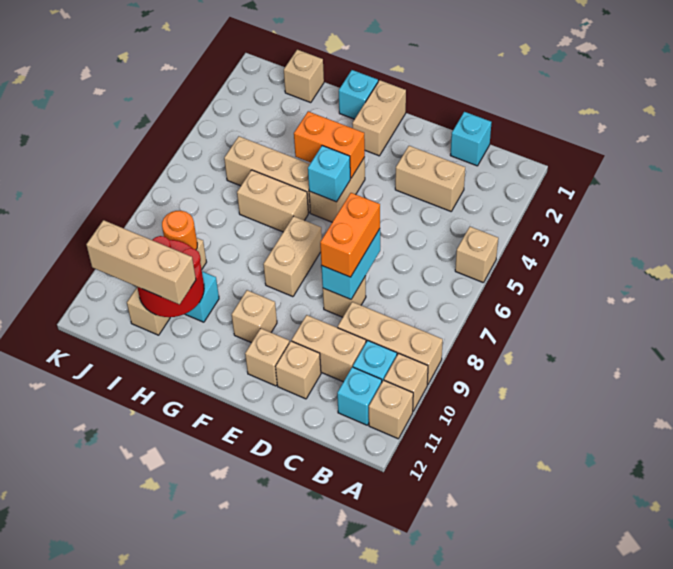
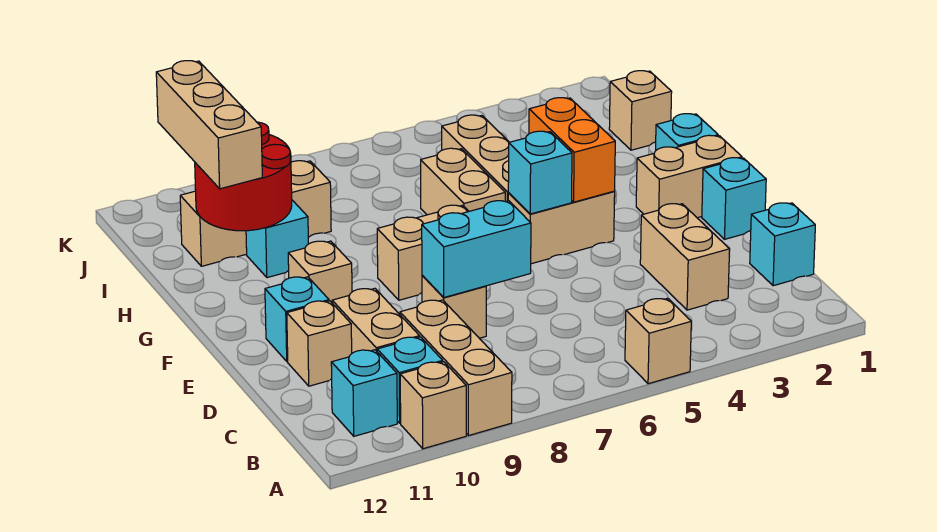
tan brick A11 level 1 -> none
orange brick D7:D8 level 3 -> none
none -> cyan brick E1 level 1
tan brick E11 level 1 -> cyan brick E11 level 1
orange round brick I9 level 2 -> none

